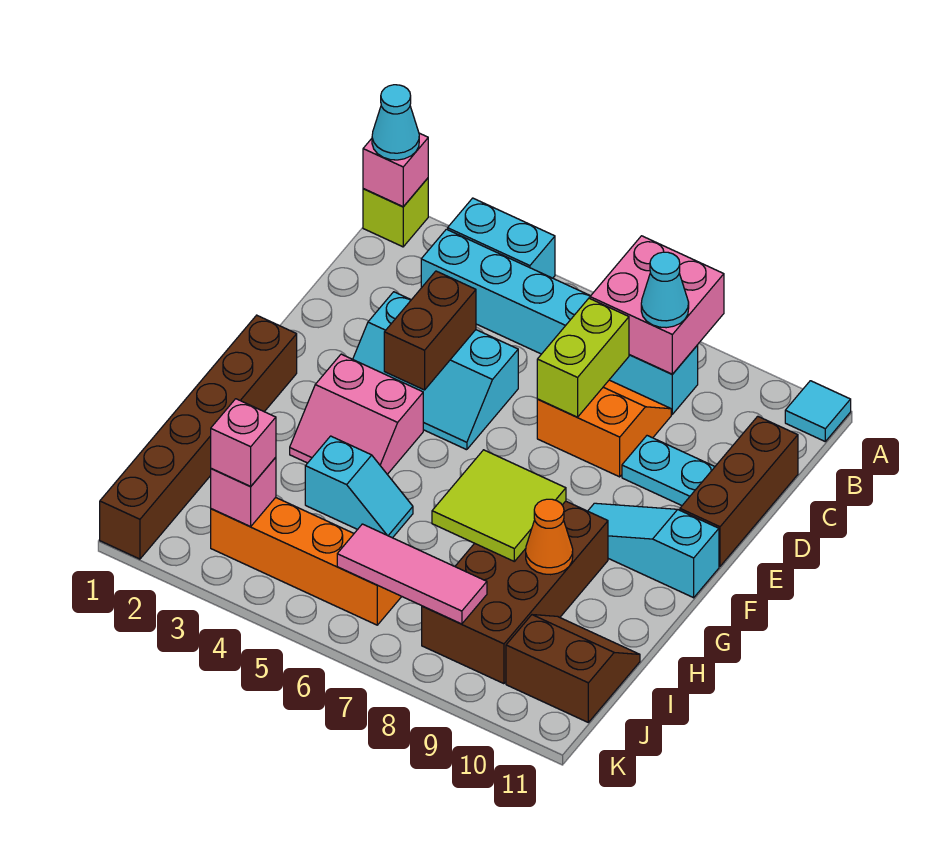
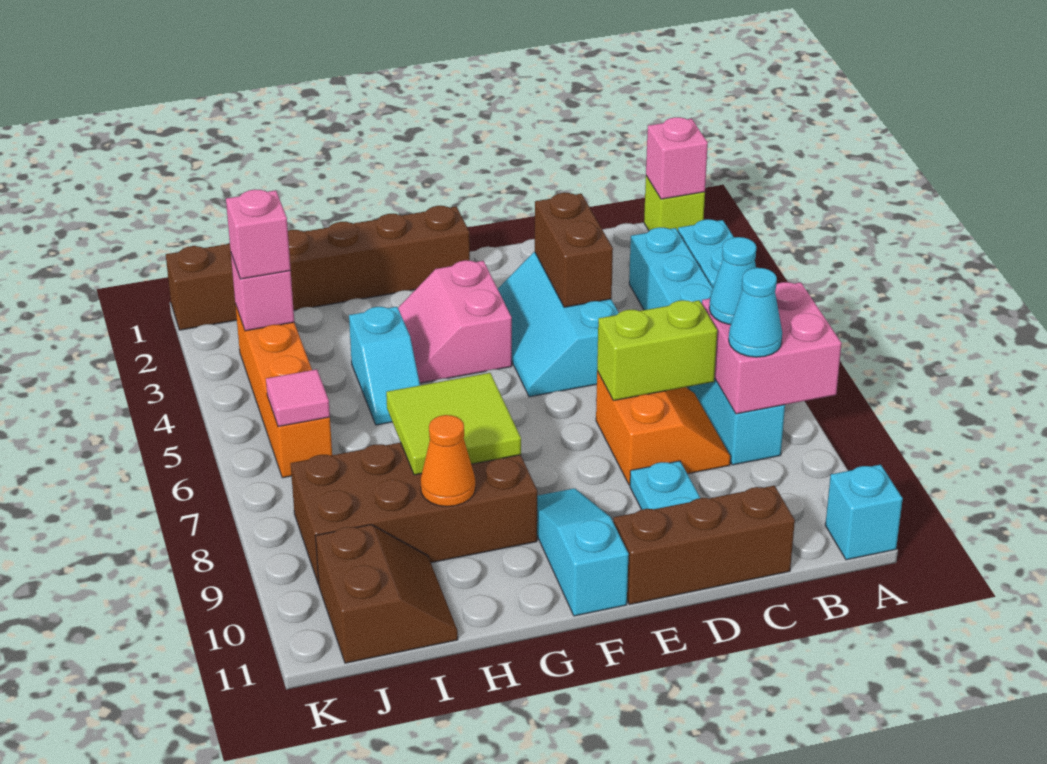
cyan cone A1 level 3 -> cyan cone B7 level 3
cyan tile A11 level 1 -> cyan brick A11 level 1
brown brick D4:E4 level 2 -> brown brick D3:D4 level 2
pink tile J6:J8 level 2 -> pink tile J6 level 2

